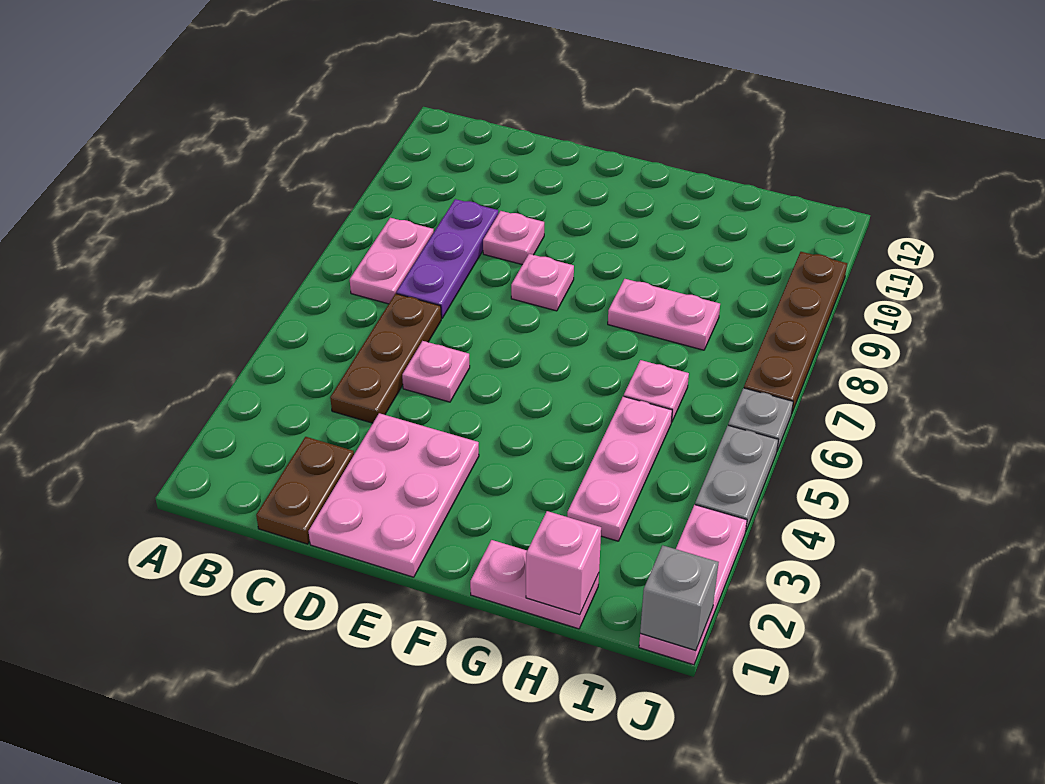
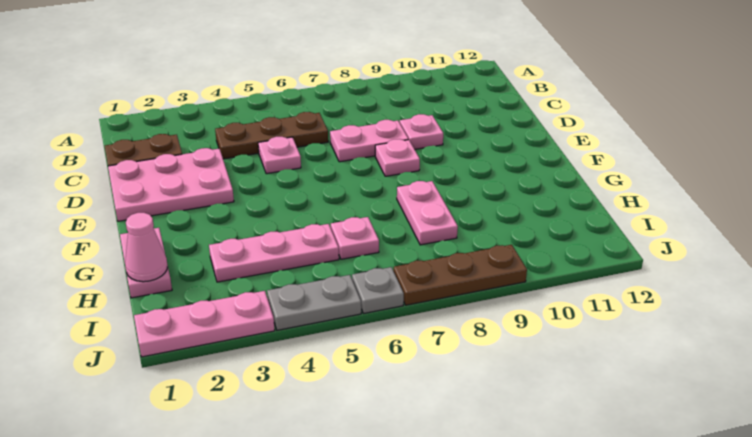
pink plate B7:B8 level 1 -> pink plate D7:D8 level 1
purple plate C7:C9 level 1 -> none
pink brick H1 level 2 -> pink cone H1 level 2
grey brick J1 level 2 -> none
brown plate J7:J10 level 1 -> brown plate J7:J9 level 1

